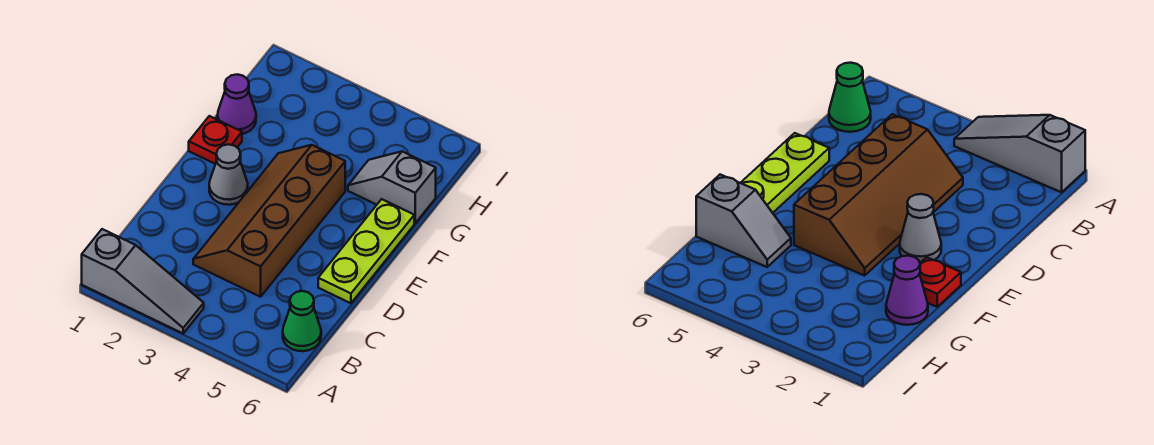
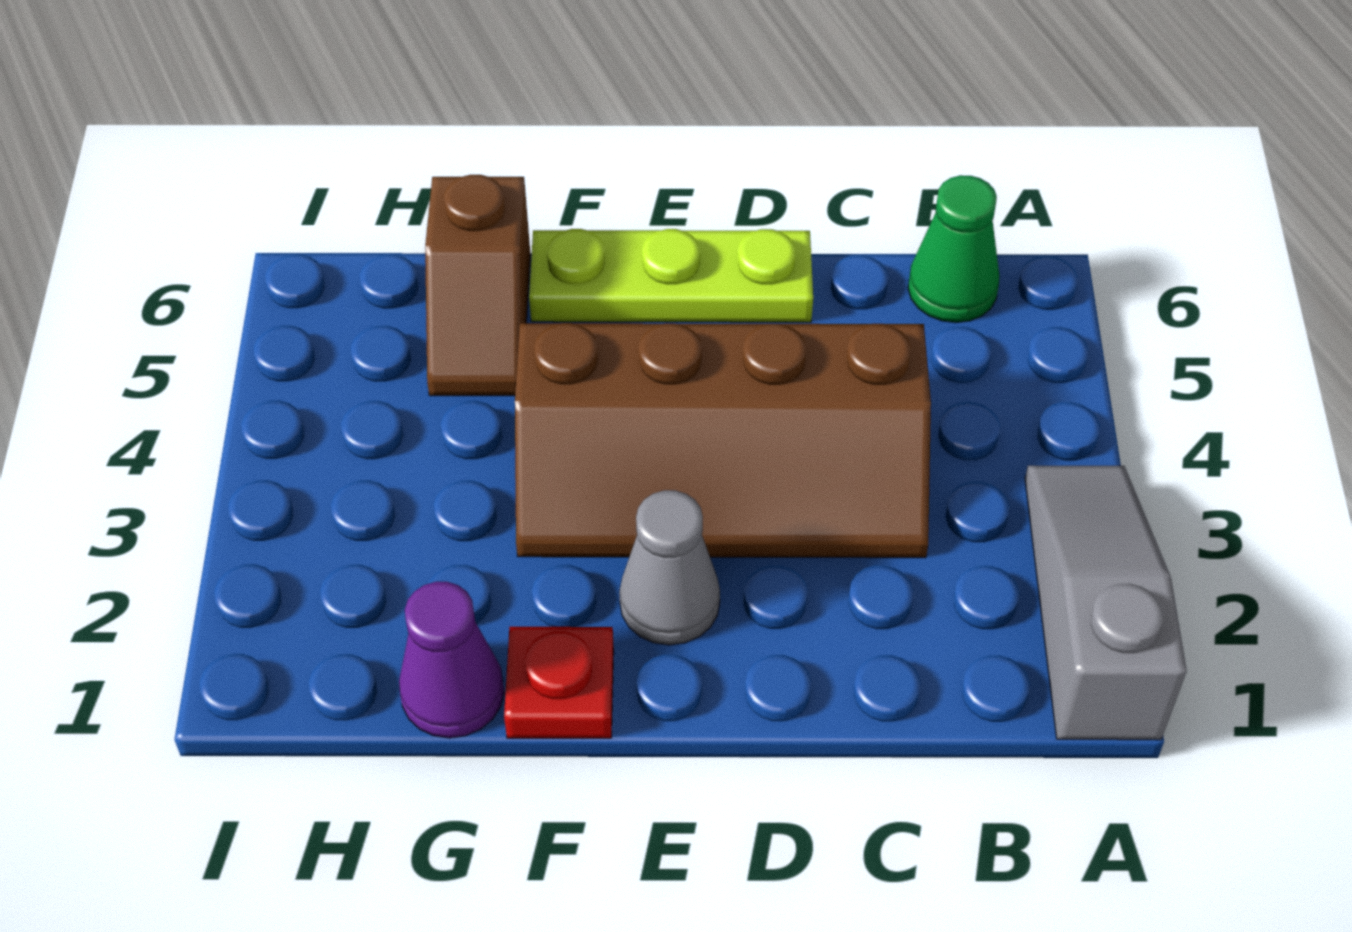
grey slope G5:G6 level 1 top 6 -> brown slope G5:G6 level 1 top 6

